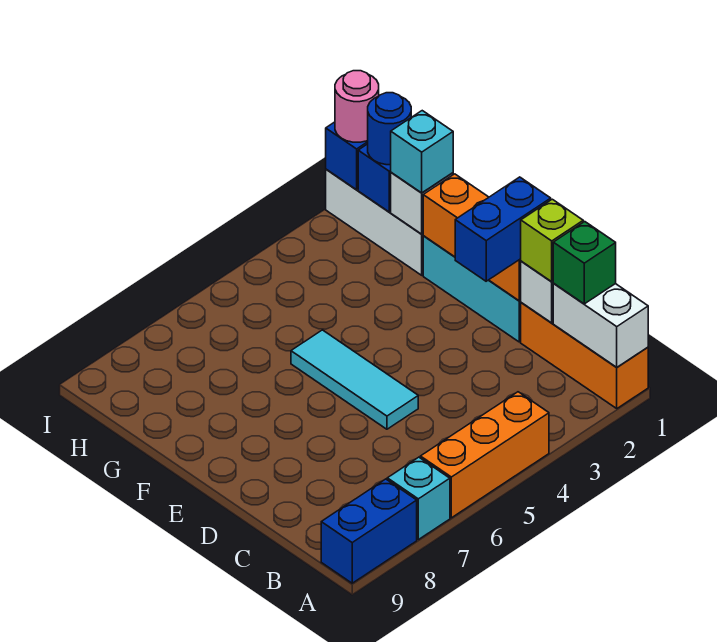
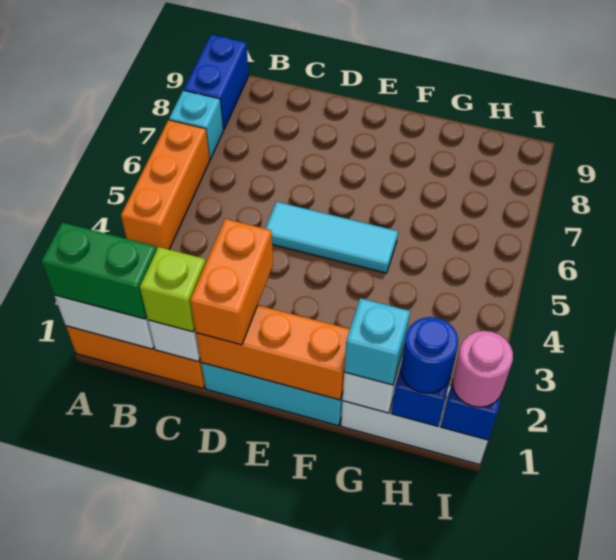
green brick B1 level 3 -> green brick A1:B1 level 3
blue brick D1:D2 level 3 -> orange brick D1:D2 level 3

